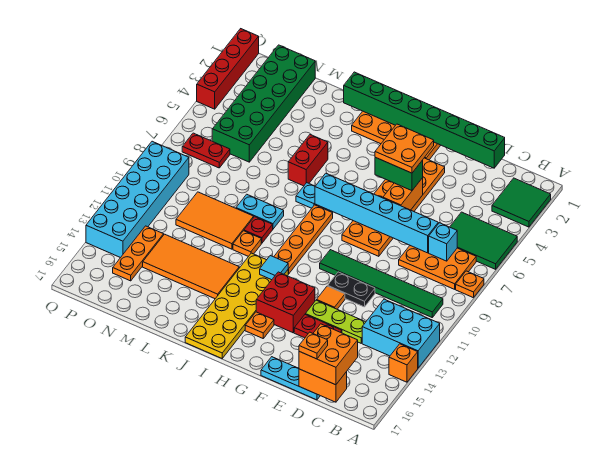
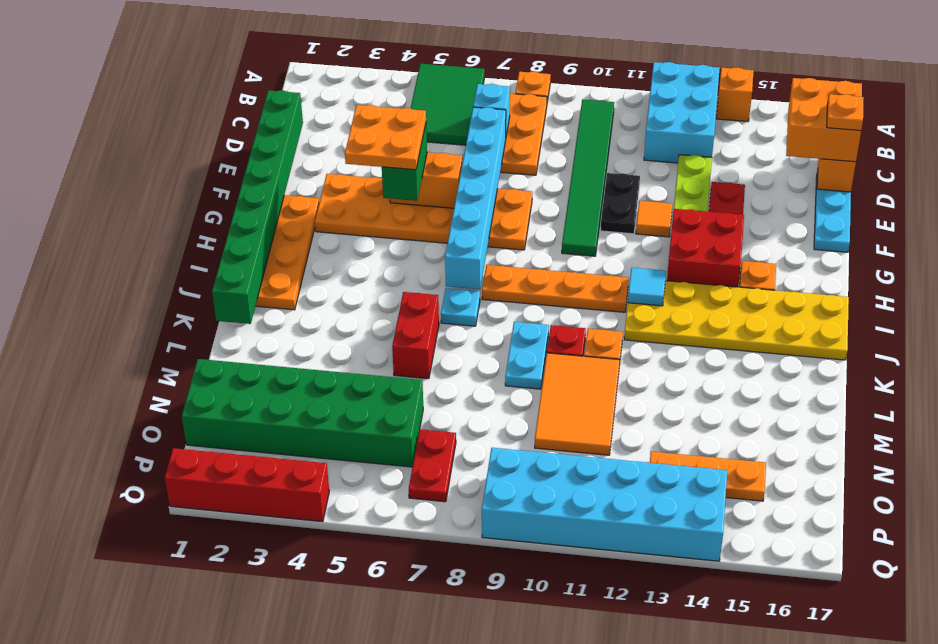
green tile A2:B3 level 1 -> none
red brick K5:K6 level 1 -> red brick K6:L6 level 1
orange tile K13:N14 level 1 -> none

